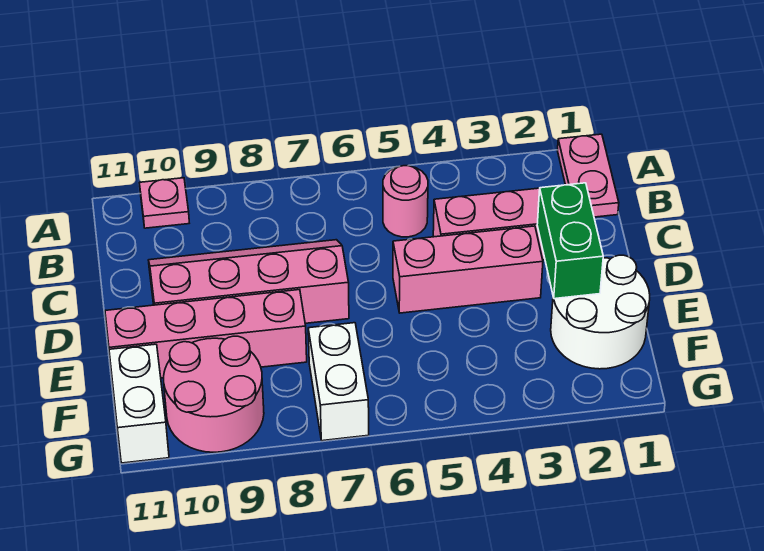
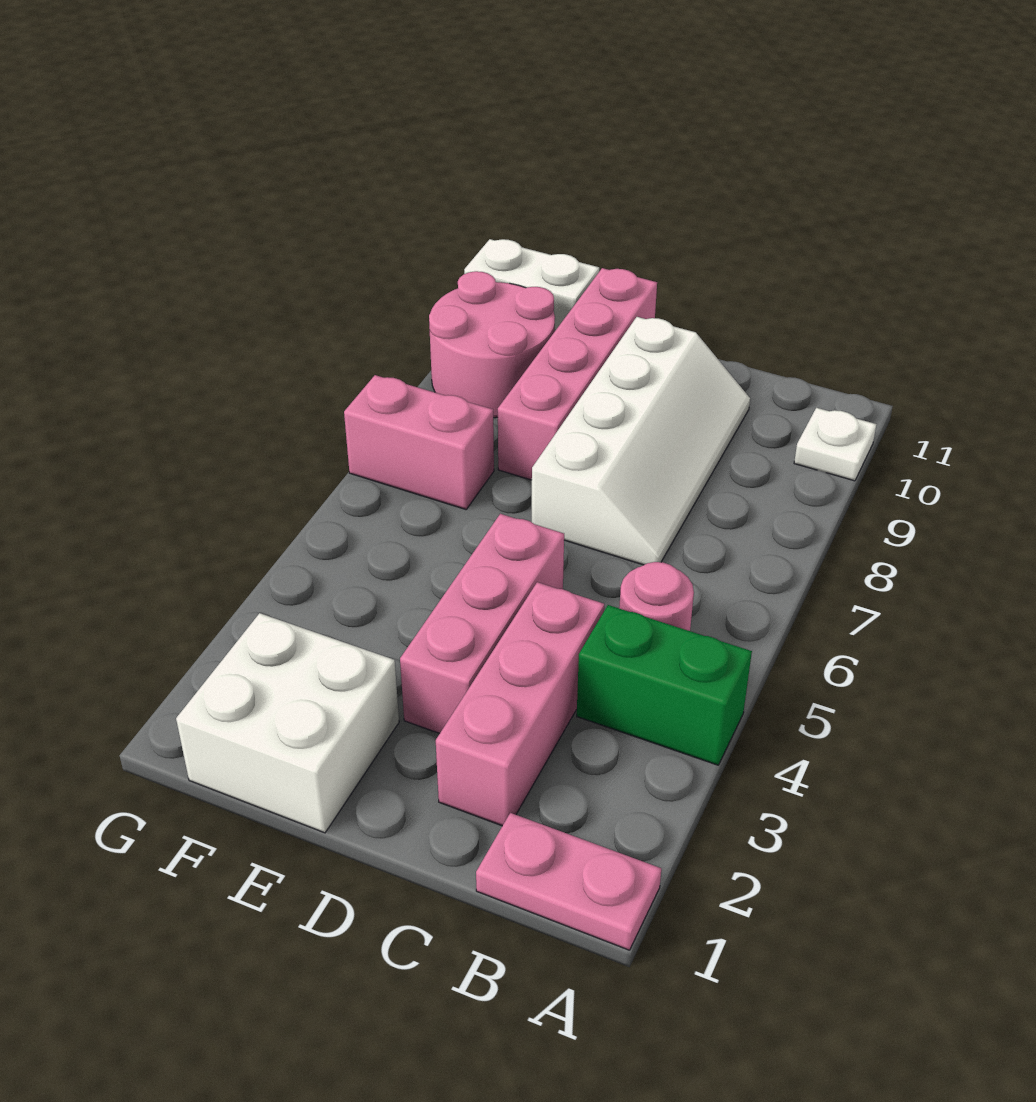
pink plate A10 level 1 -> white plate A10 level 1
pink slope C7:D10 level 1 top D -> white slope C7:D10 level 1 top D
green brick D2:E2 level 2 -> green brick A4:B4 level 1
white round brick E1:F2 level 1 -> white brick E1:F2 level 1
white brick F7:G7 level 1 -> pink brick F7:G7 level 1

